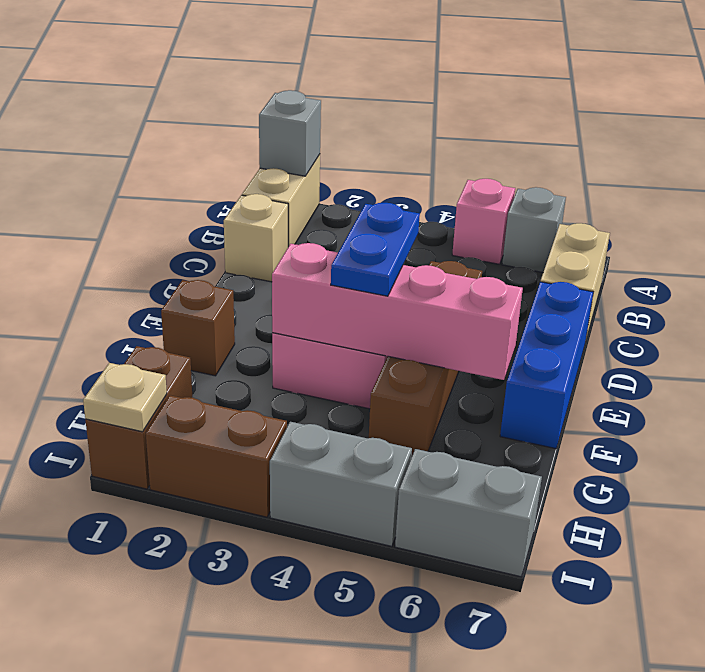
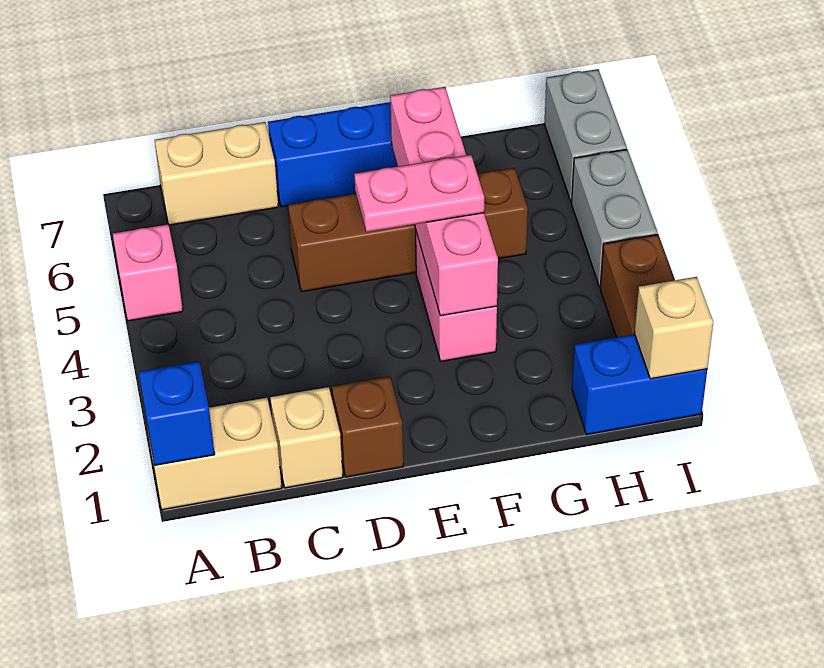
grey brick A1 level 2 -> blue brick A1 level 2
grey brick A6 level 1 -> none
blue plate E4:F4 level 3 -> pink plate E4:F4 level 3
brown brick F1 level 1 -> brown brick D1 level 1
brown brick H1:I1 level 1 -> blue brick H1:I1 level 1
tan plate I1 level 2 -> tan brick I1 level 2

